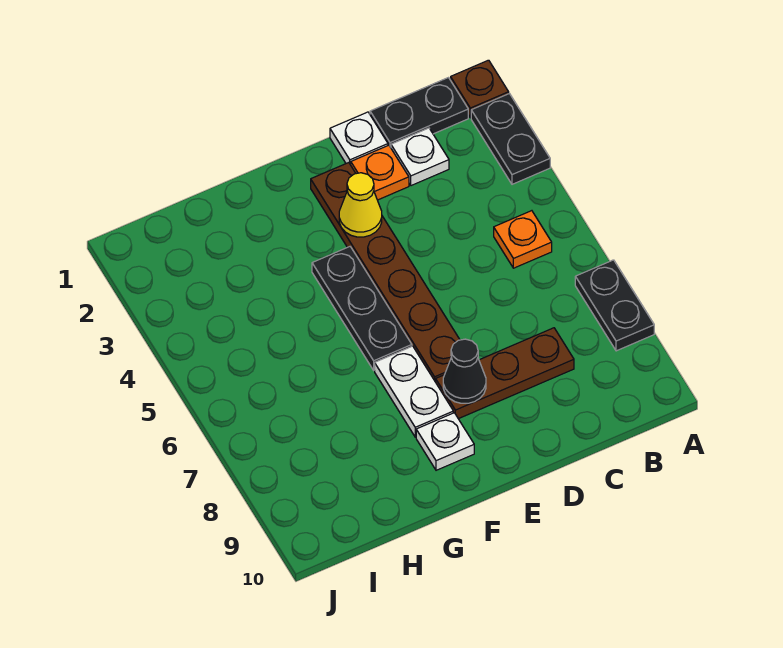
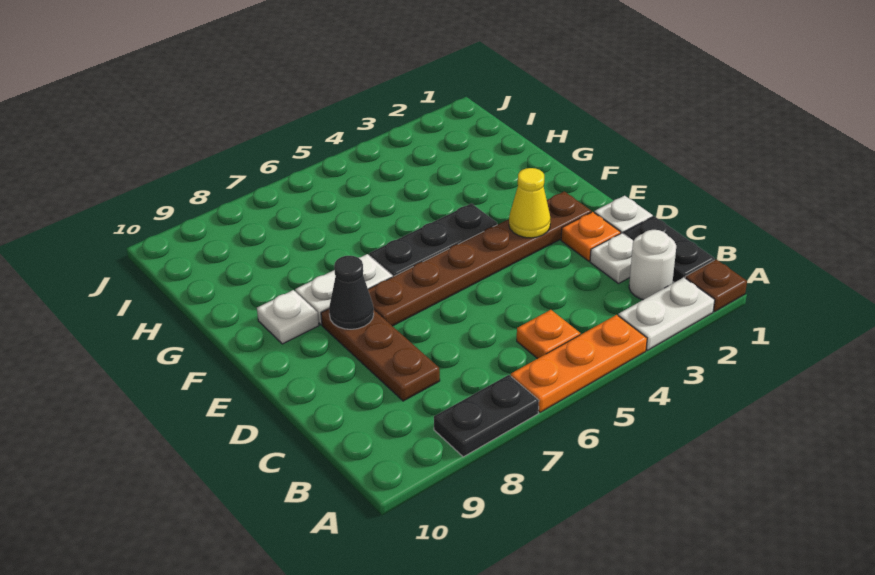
black plate A2:A3 level 1 -> white plate A2:A3 level 1
none -> orange plate A4:A6 level 1
none -> white round brick B2 level 1

